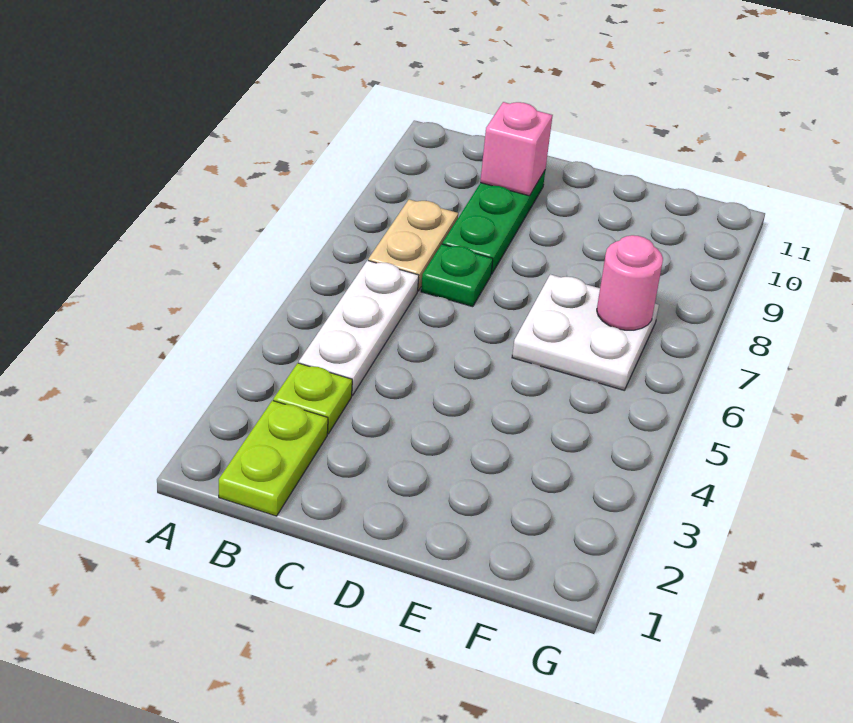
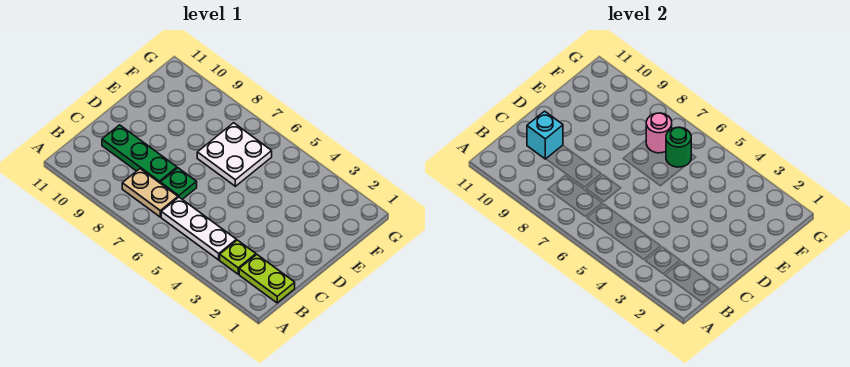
pink brick C10 level 2 -> cyan brick C10 level 2
none -> green round brick F6 level 2

